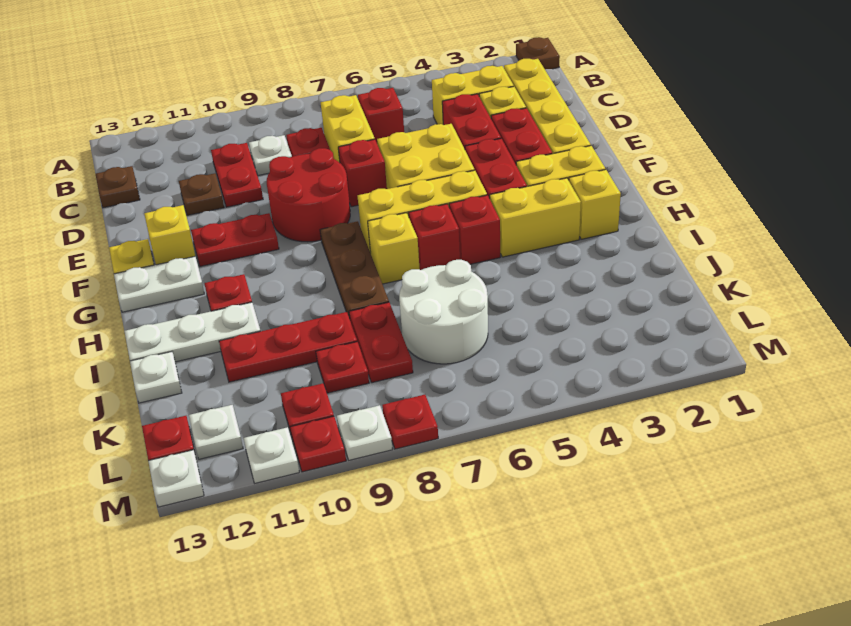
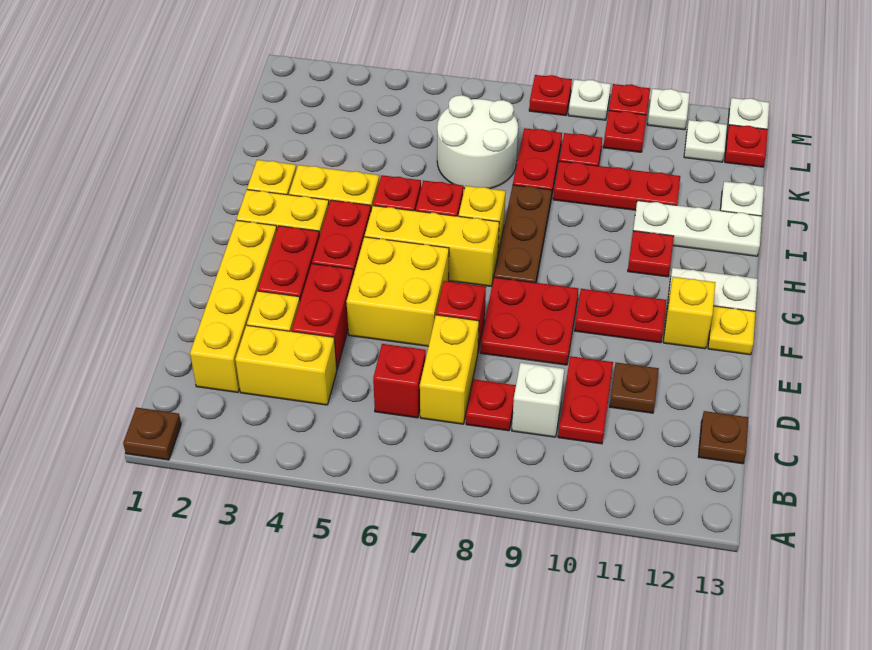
white plate C9 level 1 -> white brick C9 level 1
red round brick E8:F9 level 1 -> red plate E8:F9 level 1

